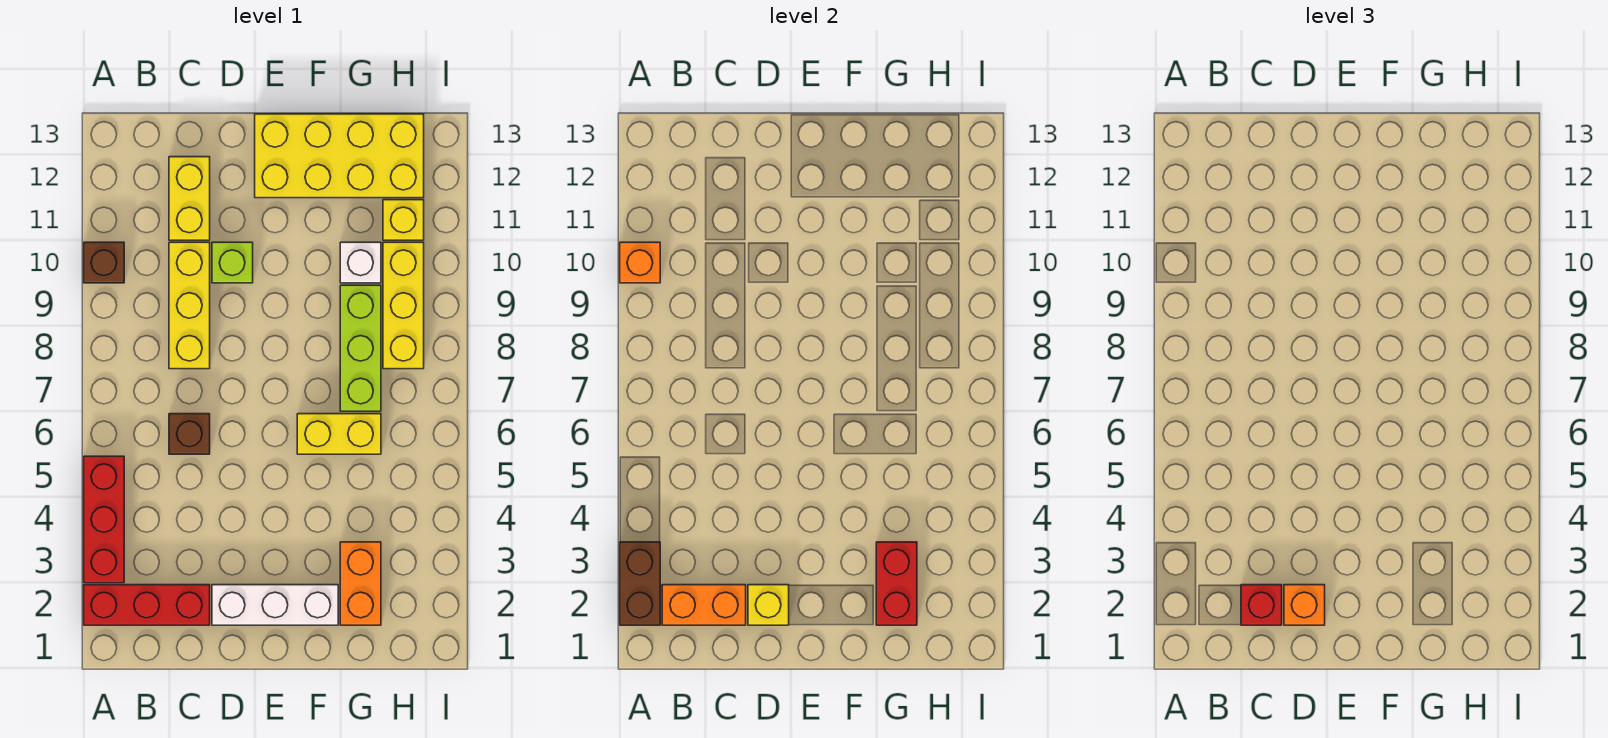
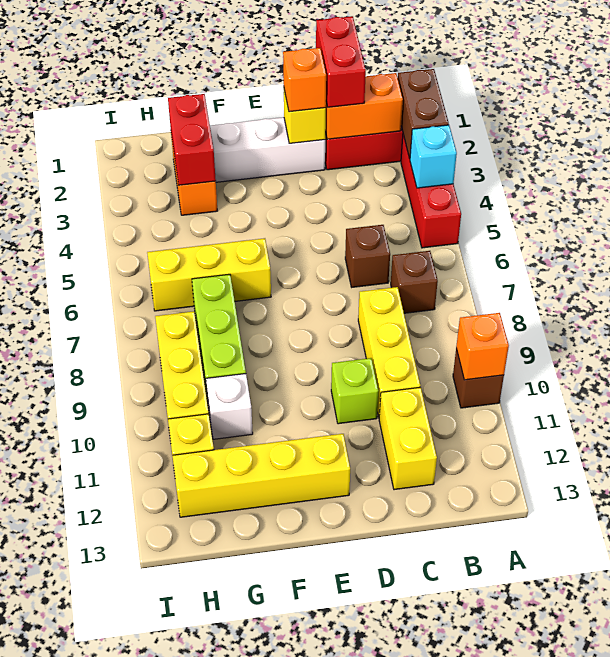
none -> cyan brick A4 level 2
none -> brown brick B7 level 1
red brick C2 level 3 -> red brick C1:C2 level 3
yellow brick E12:H13 level 1 -> yellow brick E12:H12 level 1
yellow brick F6:G6 level 1 -> yellow brick F6:H6 level 1

